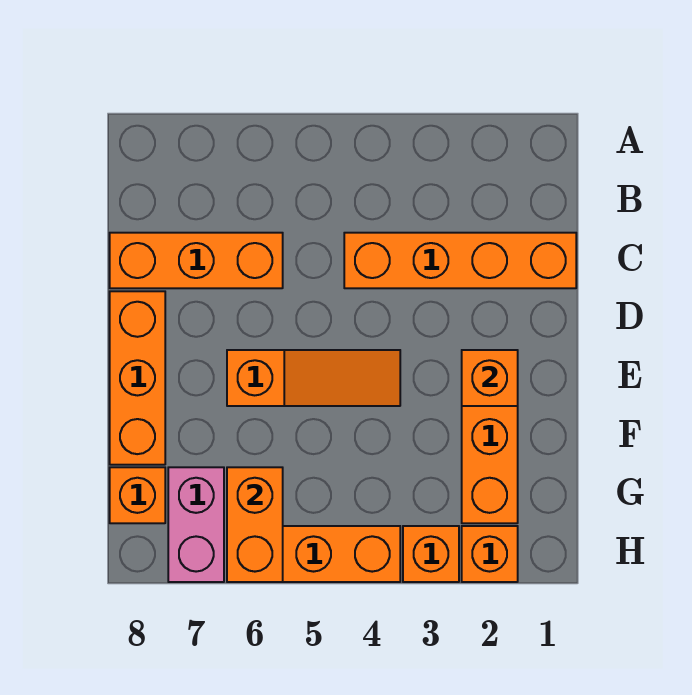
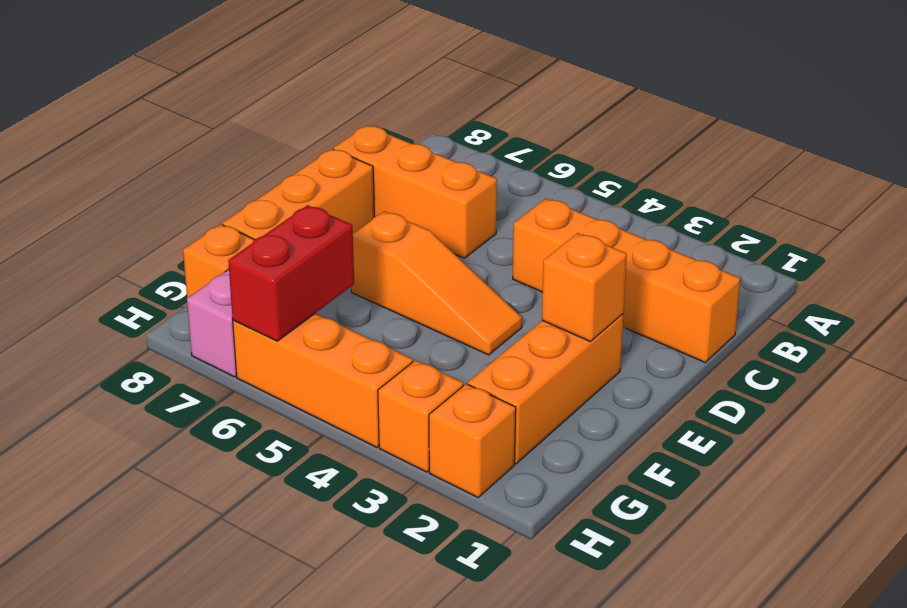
orange brick G6:H6 level 2 -> red brick G6:H6 level 2

